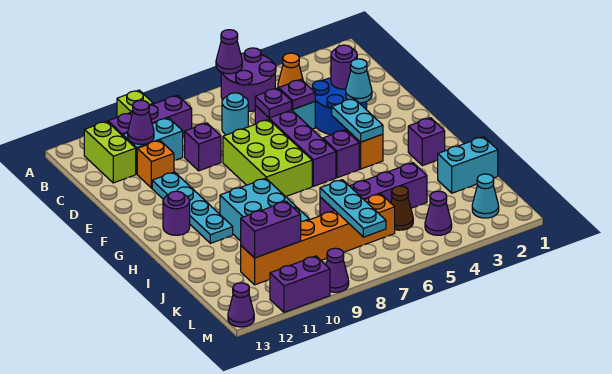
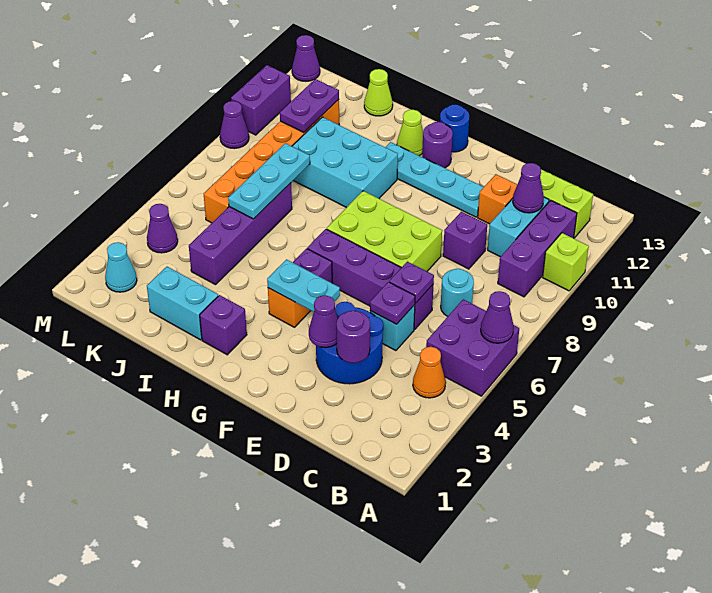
purple round brick A5:B6 level 1 -> purple brick A5:B6 level 1
cyan cone E3 level 2 -> purple cone E3 level 2
none -> blue round brick G13 level 1
none -> lime cone H12 level 1
cyan brick J1:J2 level 1 -> cyan brick I2:J2 level 1
cyan plate J7:L7 level 2 -> cyan plate J6:J8 level 2
none -> lime cone J13 level 1
brown cone K5 level 1 -> none
purple brick K10:K11 level 2 -> purple plate K10:K11 level 2

